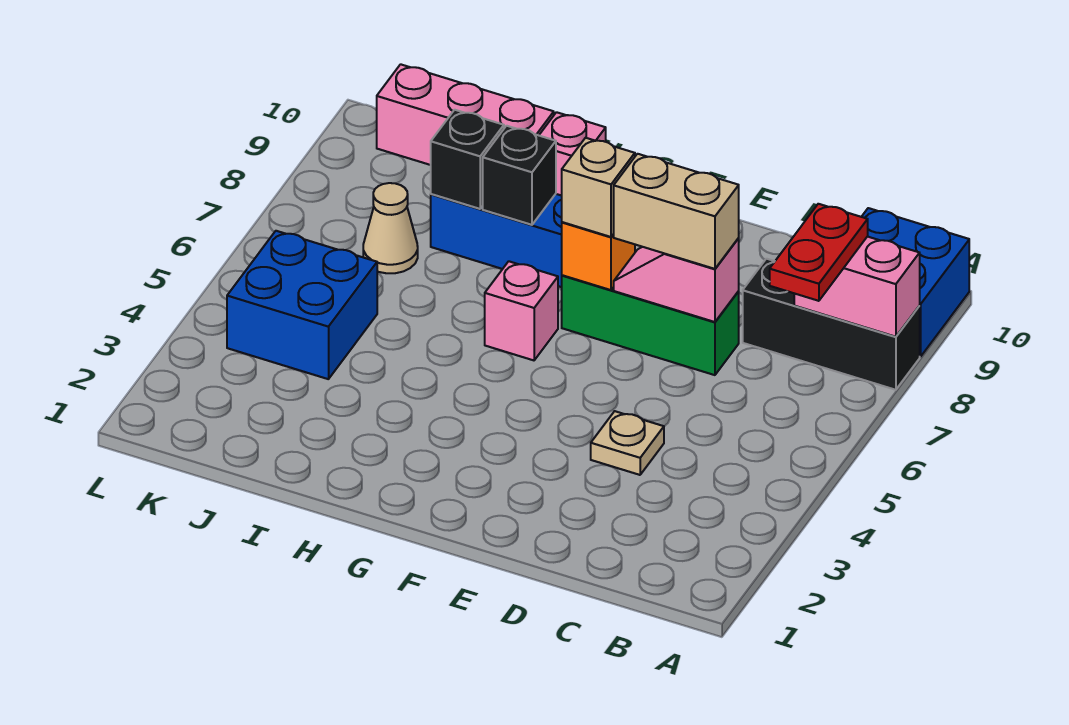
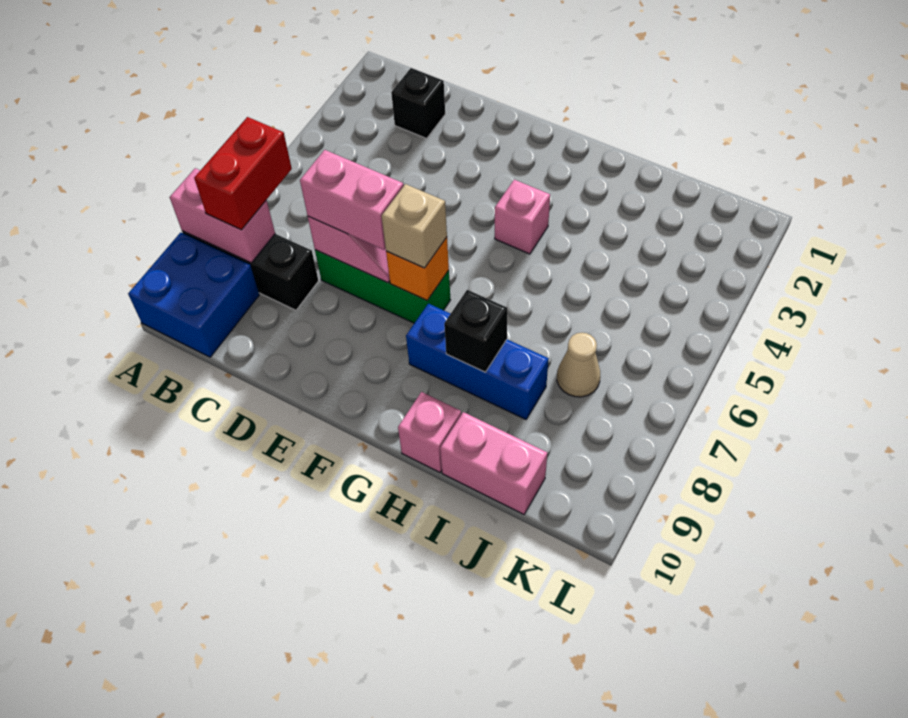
red plate B7:B8 level 3 -> red brick B7:B8 level 3
tan plate D4 level 1 -> none
tan brick D7:E7 level 3 -> pink brick D7:E7 level 3
pink brick G6 level 1 -> pink brick G4 level 1
black brick I8 level 2 -> black brick C2 level 1
pink brick I10:K10 level 1 -> pink brick I10:J10 level 1
blue brick J4:K5 level 1 -> none

